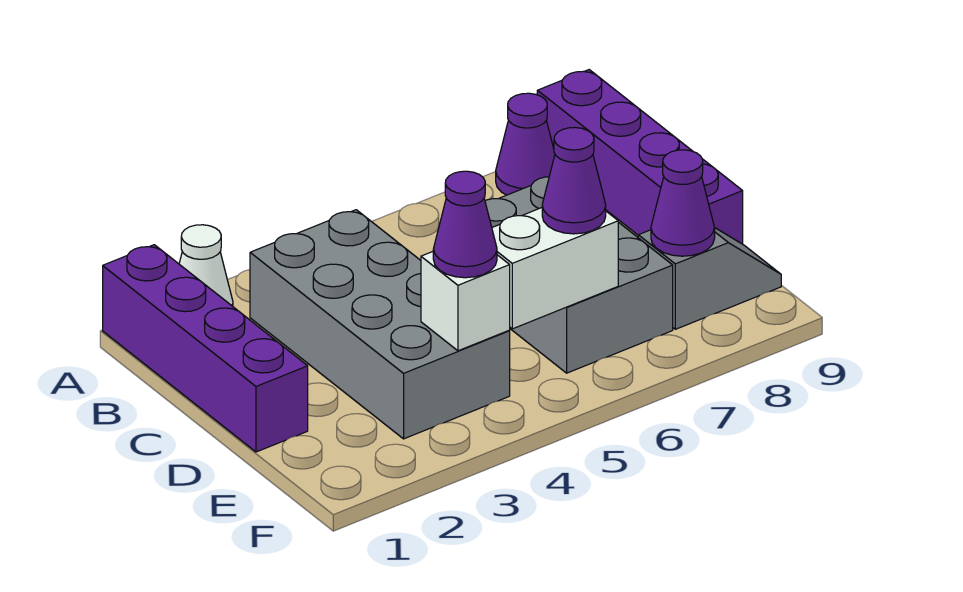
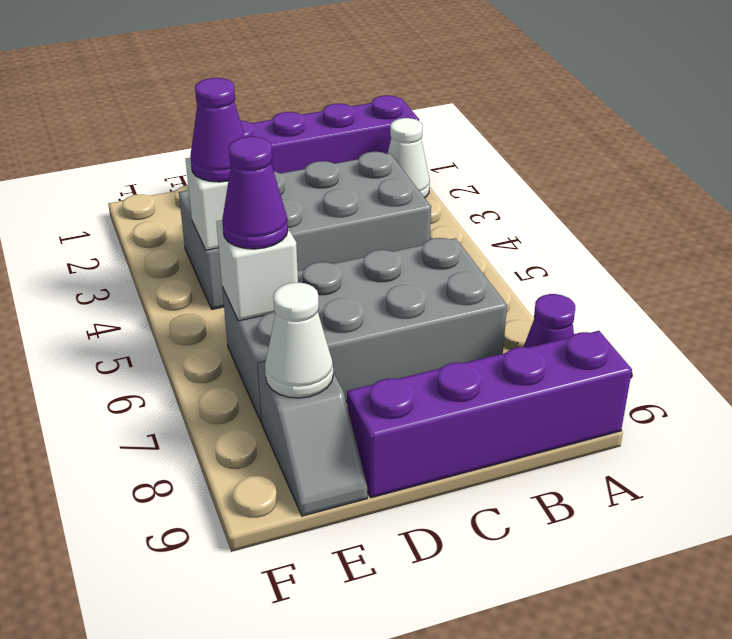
grey brick C6:E7 level 1 -> grey brick B6:E7 level 1
white brick E5:E6 level 2 -> white brick E6 level 2
purple cone E8 level 2 -> white cone E8 level 2

